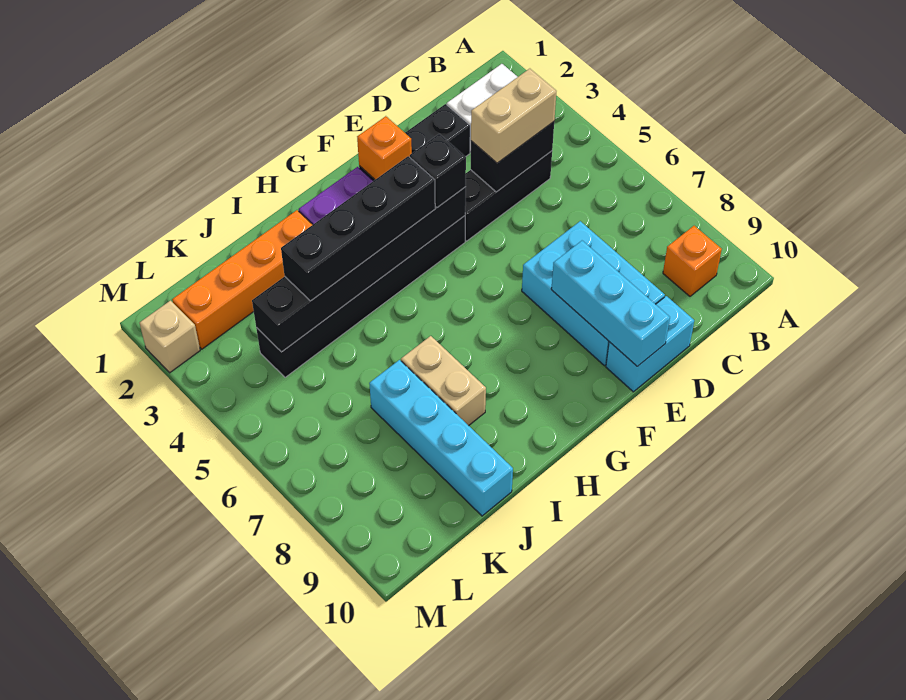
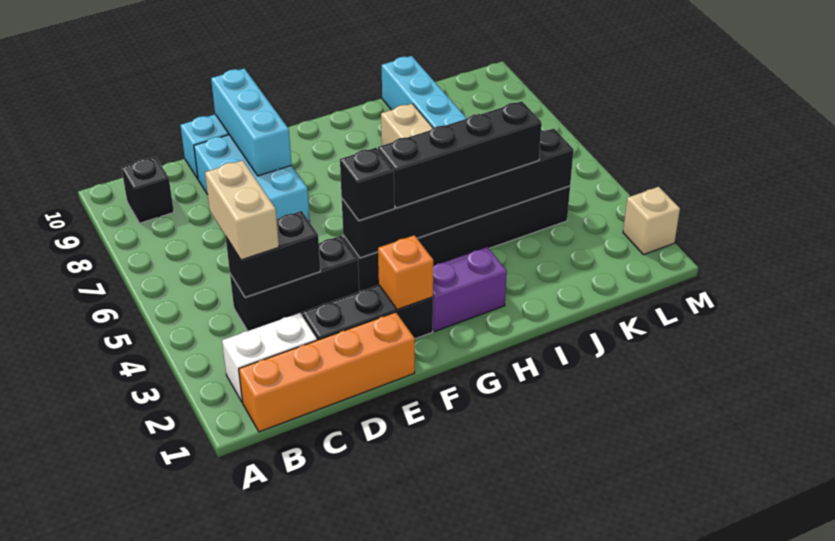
orange brick B9 level 1 -> black brick B9 level 1
tan brick C4:D4 level 3 -> tan brick C4:C5 level 3
orange brick I2:L2 level 1 -> orange brick B1:E1 level 1

